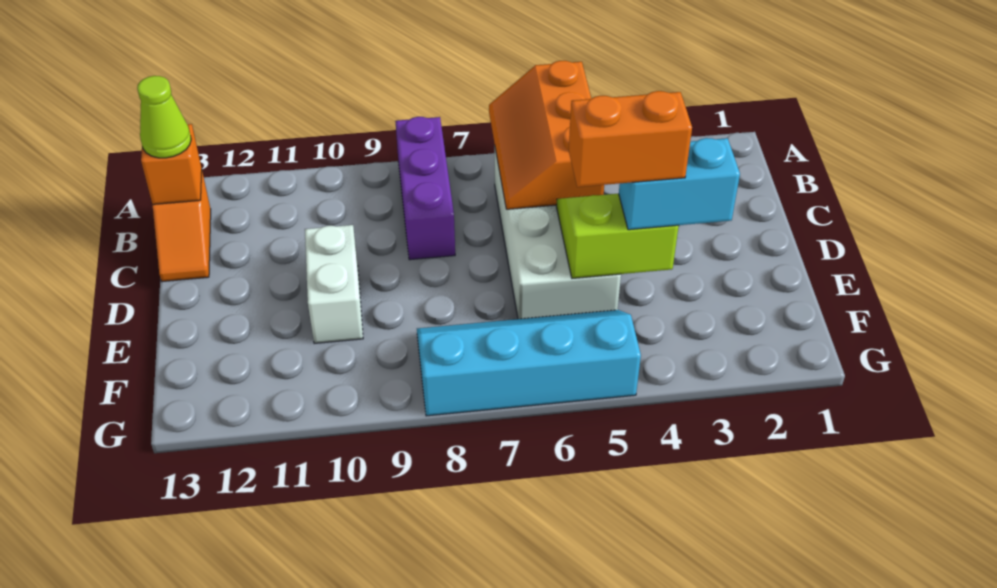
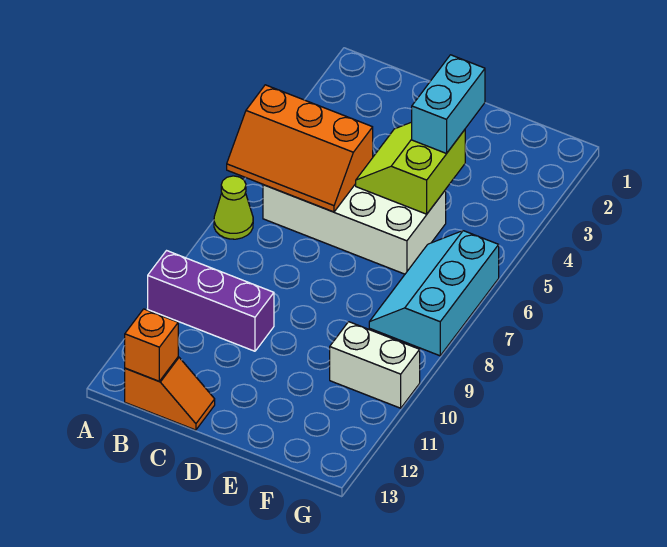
purple brick A8:C8 level 1 -> purple brick A10:C10 level 1
lime cone B13 level 3 -> lime cone A7 level 1
white brick D10:E10 level 1 -> white brick F10:G10 level 1
orange brick E4:E5 level 4 -> none
cyan slope F5:G8 level 1 top G -> cyan slope F6:G8 level 1 top G

